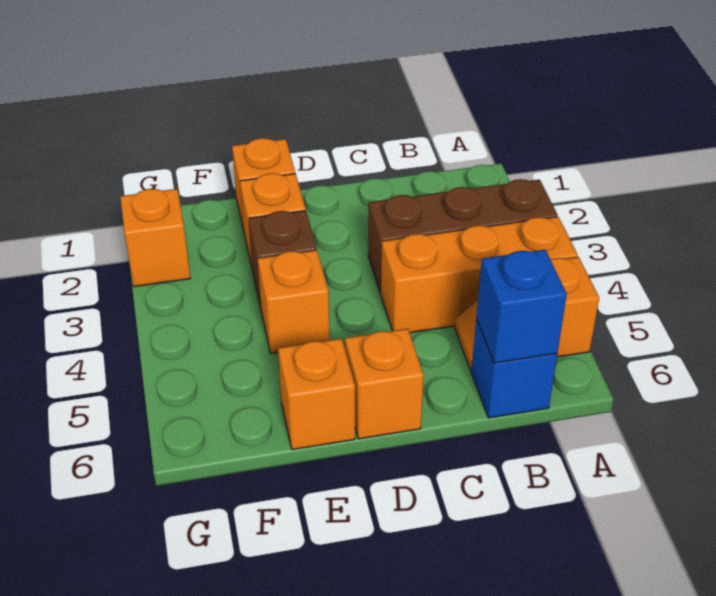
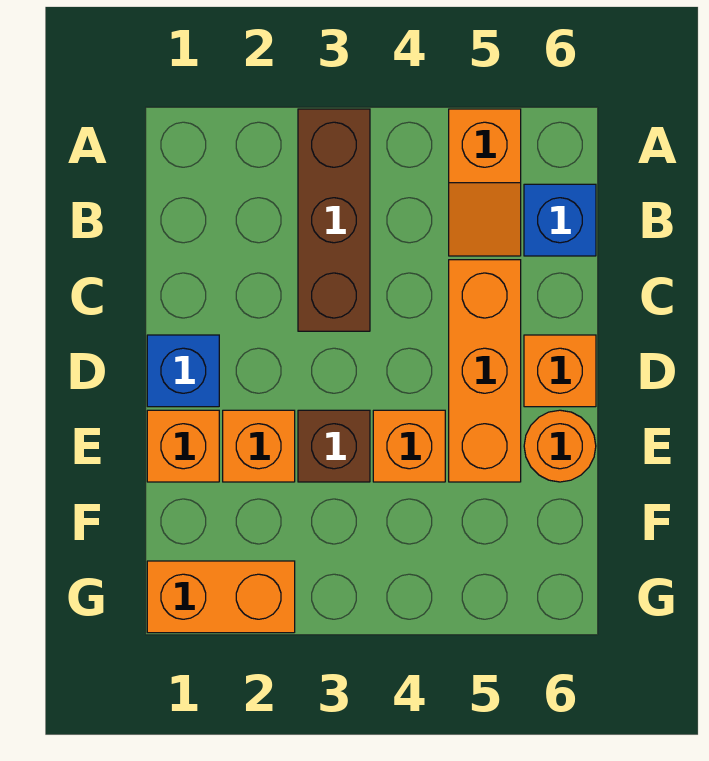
orange brick A4:C4 level 1 -> orange brick C5:E5 level 1
blue brick B6 level 2 -> blue brick D1 level 1
orange brick E6 level 1 -> orange round brick E6 level 1
orange brick G2 level 1 -> orange brick G1:G2 level 1

